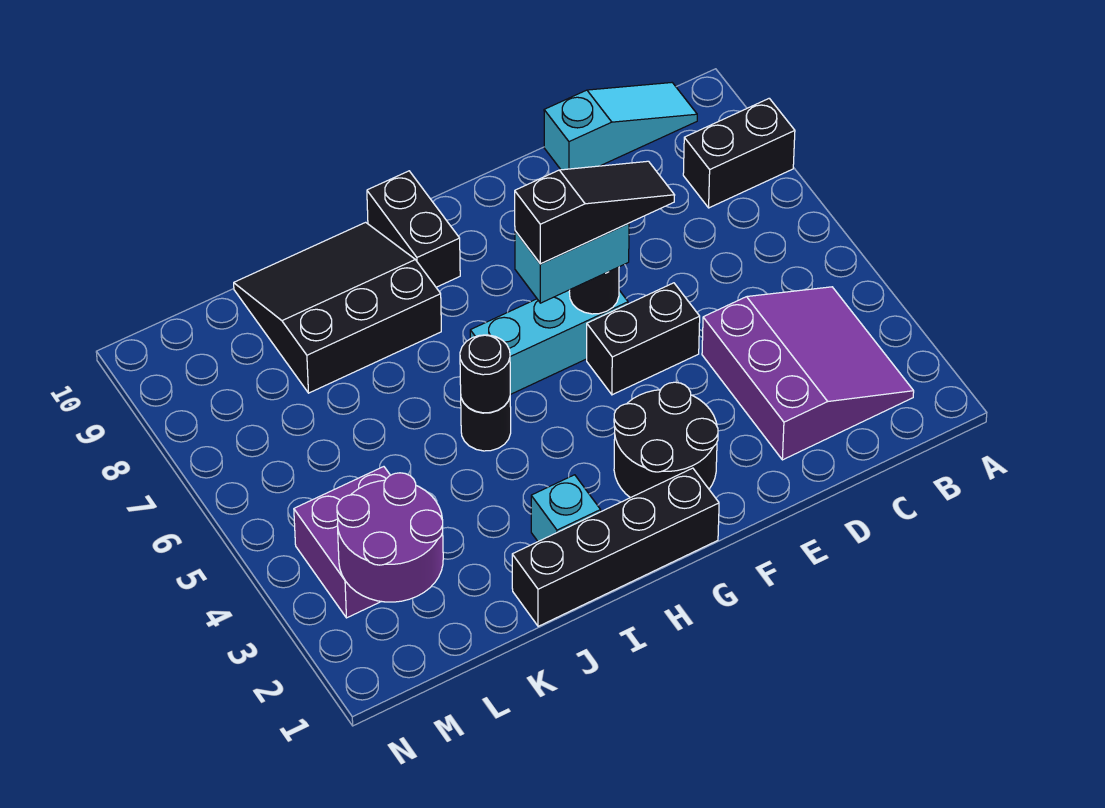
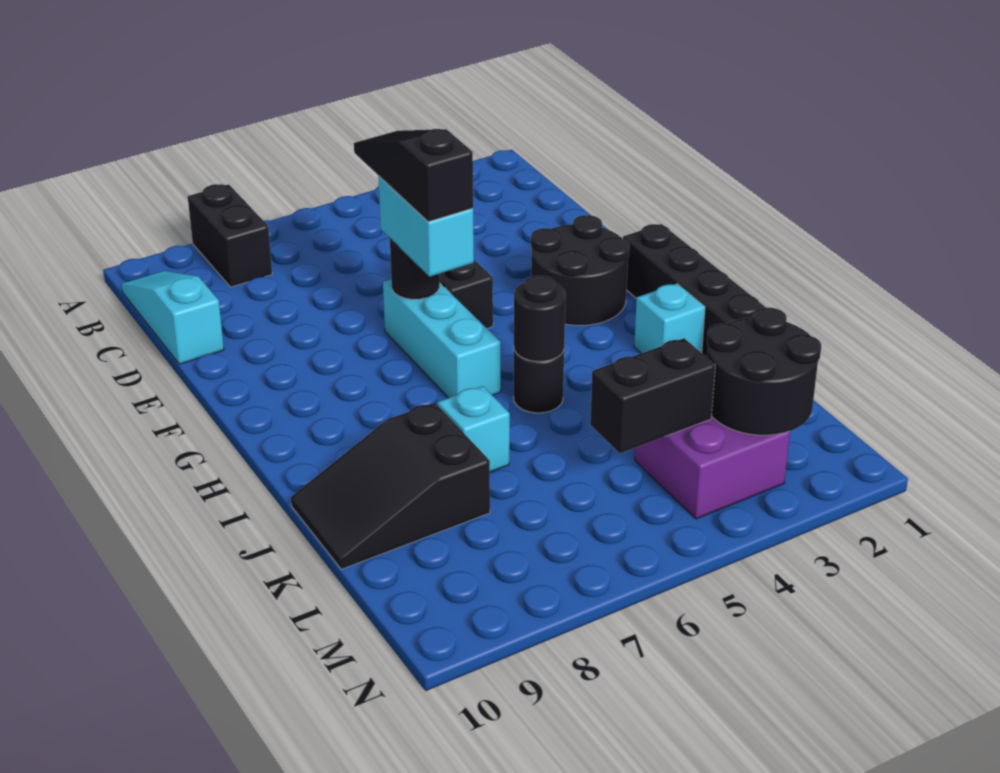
purple slope B2:D4 level 1 top D -> none
black brick H9:H10 level 1 -> black brick L4:L5 level 2
black slope I8:K10 level 1 top 8 -> black slope J8:K10 level 1 top 8
none -> cyan brick J7 level 1
purple round brick L2:M3 level 2 -> black round brick L2:M3 level 2

